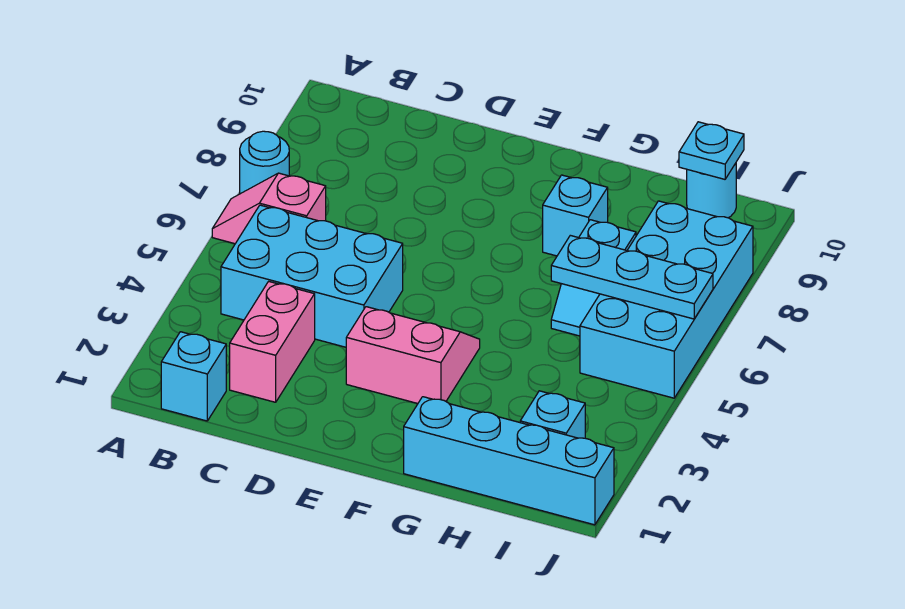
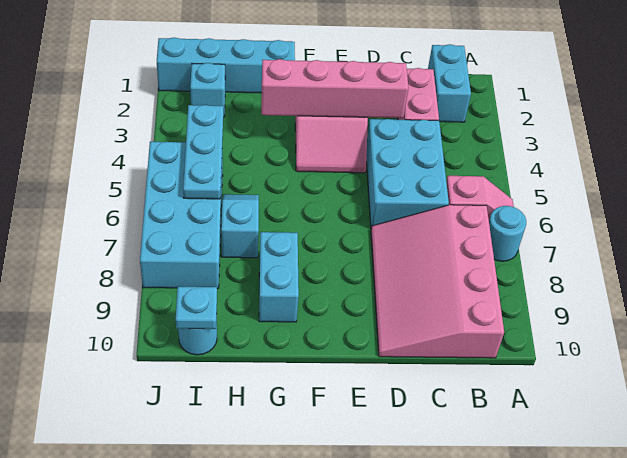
cyan brick B1 level 1 -> cyan brick B1:B2 level 1
cyan brick B4:D5 level 1 -> cyan brick C4:D6 level 1
none -> pink slope B7:D10 level 1 top B
none -> pink brick D3:G3 level 2
cyan brick G8 level 1 -> cyan brick G8:G9 level 1
cyan plate H6:J6 level 2 -> cyan plate I4:I6 level 2

